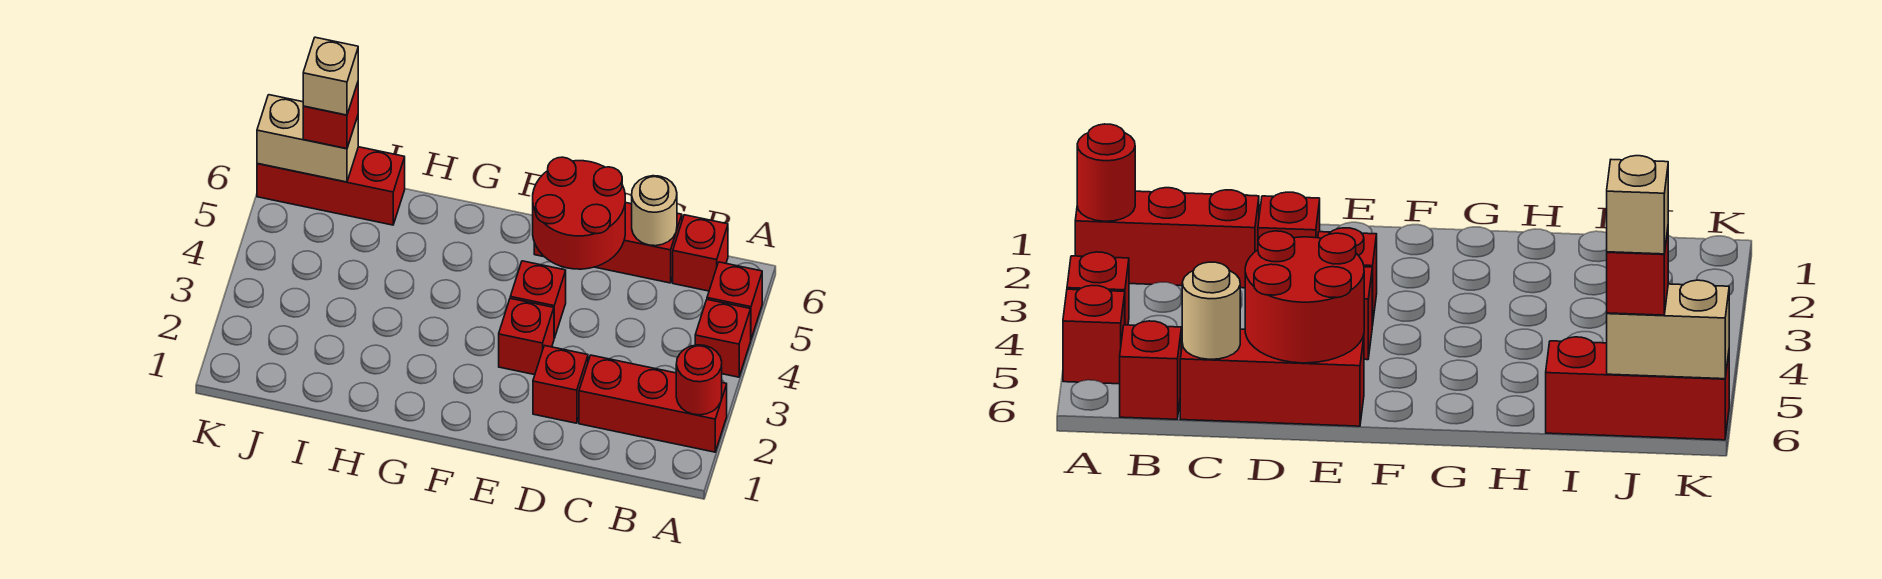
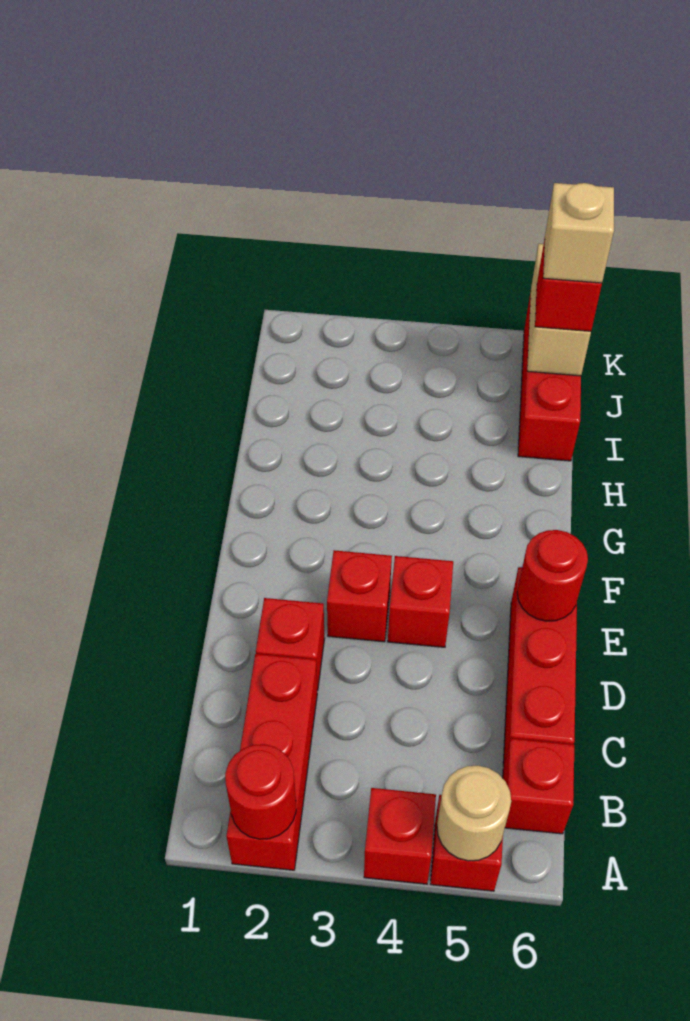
tan round brick C6 level 2 -> tan round brick A5 level 2
red round brick D5:E6 level 2 -> red round brick E6 level 2

